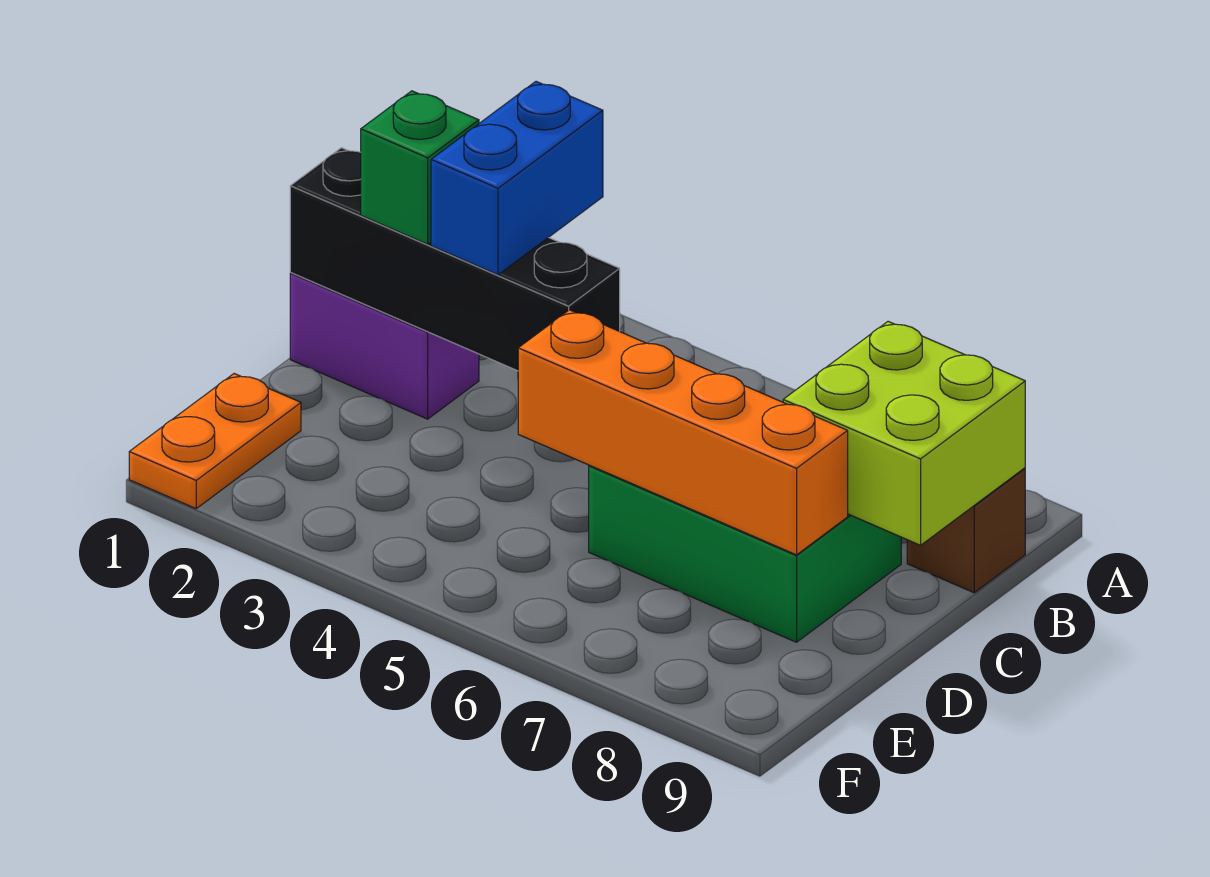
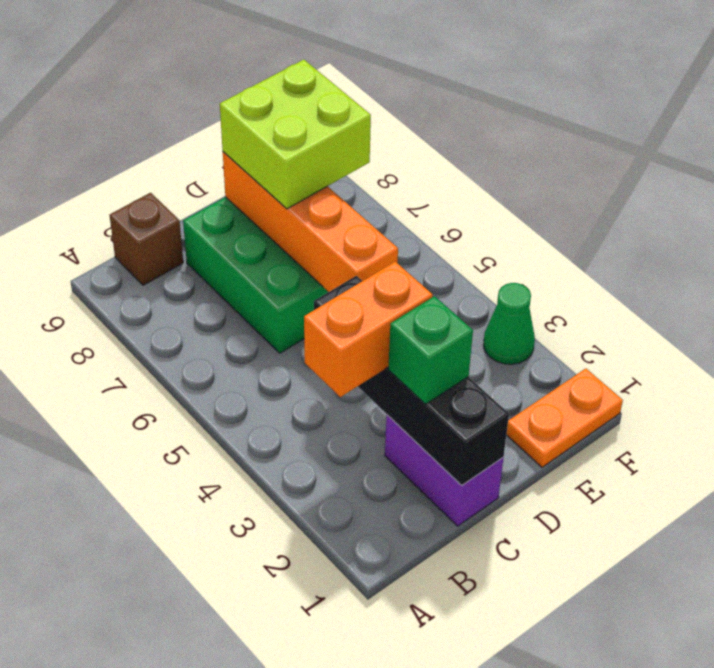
blue brick B3:C3 level 3 -> orange brick B3:C3 level 3
lime brick B8:C9 level 2 -> lime brick D7:E8 level 3
none -> green cone F3 level 1

